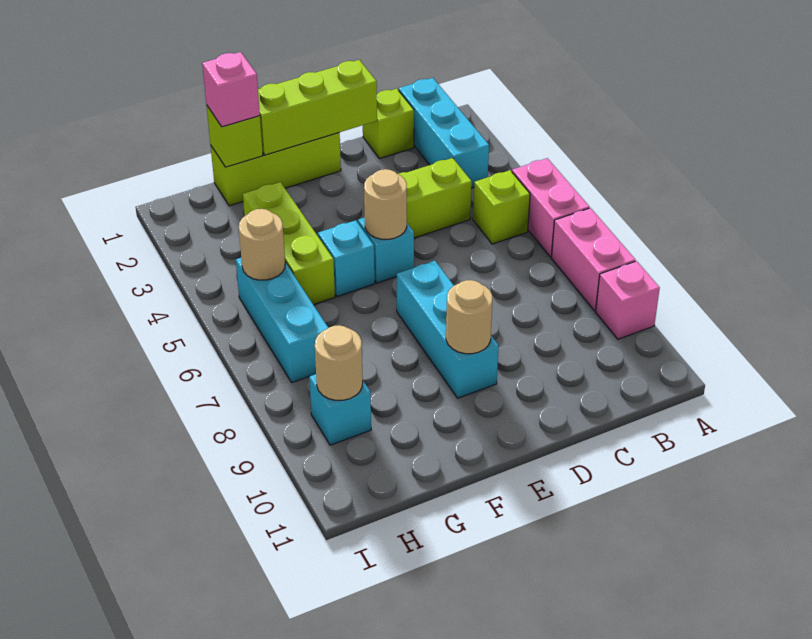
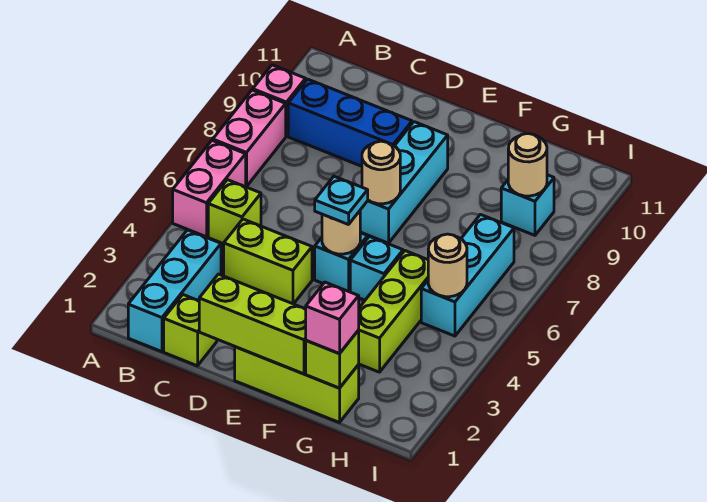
none -> blue brick B9:D9 level 1
none -> cyan plate E5 level 3
tan round brick E9 level 2 -> tan round brick E7 level 2

